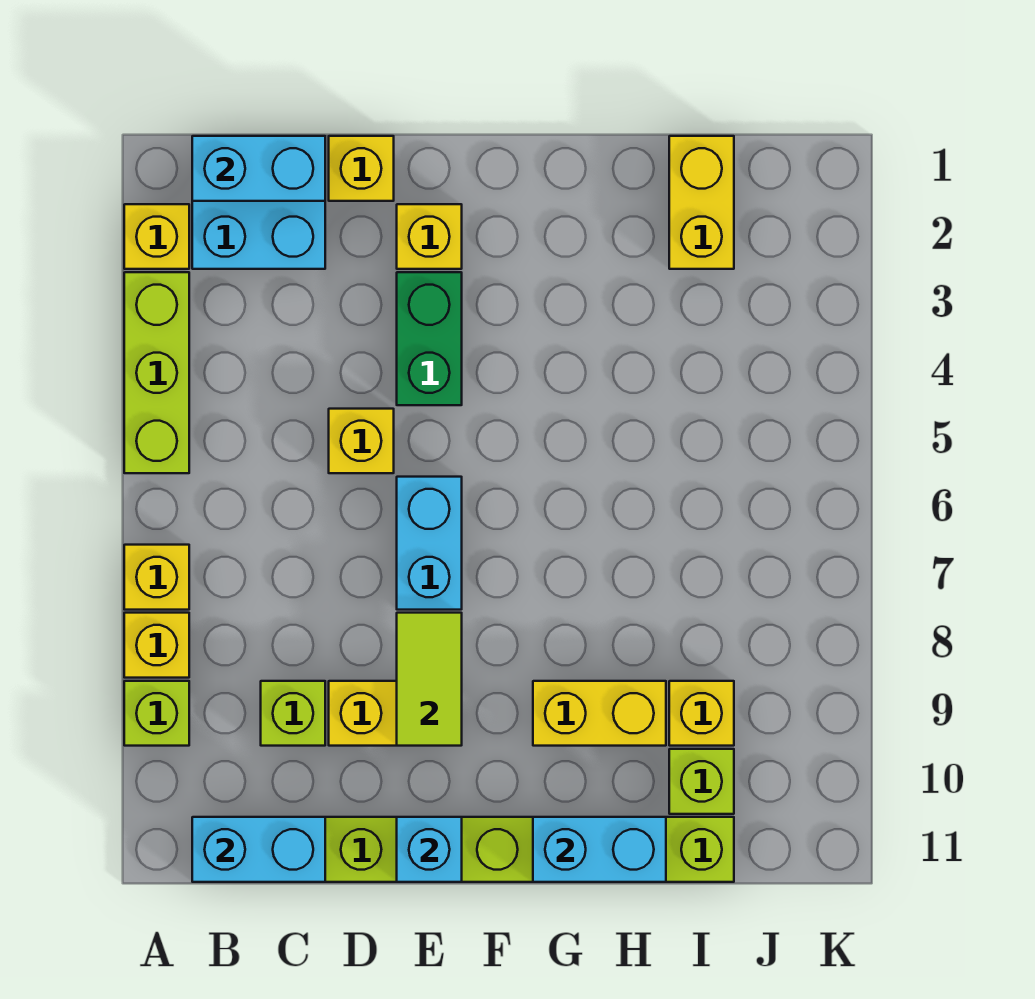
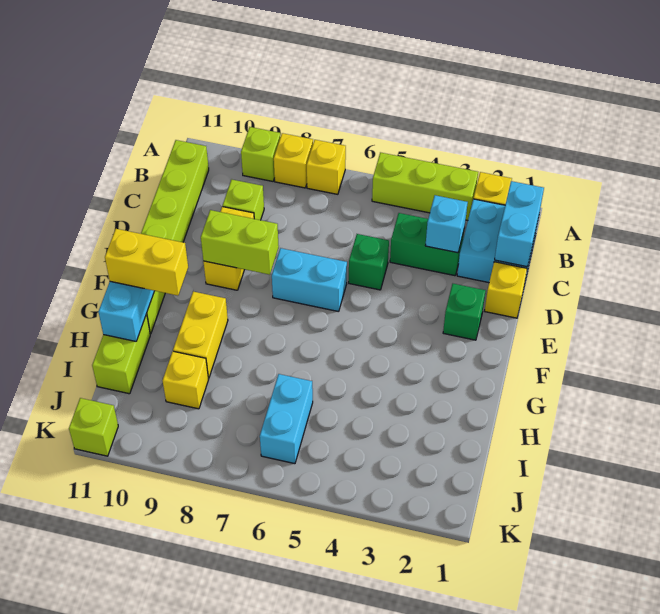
cyan brick B11:C11 level 2 -> cyan brick I6:J6 level 1
yellow brick D5 level 1 -> green brick D5 level 1
yellow brick E2 level 1 -> green brick E2 level 1
green brick E3:E4 level 1 -> green brick C3:C4 level 1
lime tile E8:E9 level 2 -> lime brick E8:E9 level 2
cyan brick E11 level 2 -> cyan brick C3 level 2
yellow brick I1:I2 level 1 -> yellow brick G10:G11 level 3
lime brick I10 level 1 -> lime brick K11 level 1

